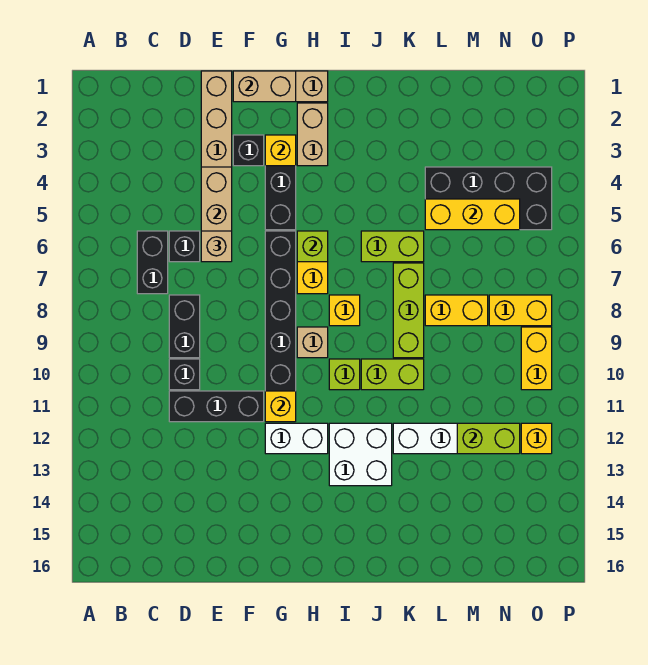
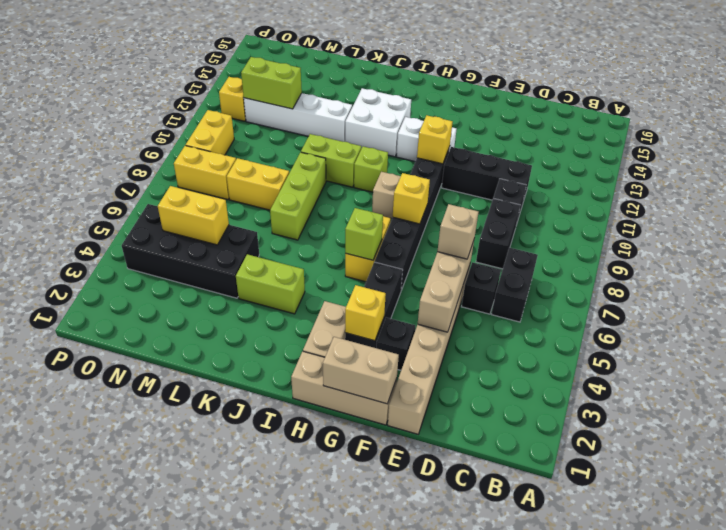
yellow brick I8 level 1 -> yellow brick G8 level 2
lime brick J6:K6 level 1 -> lime brick J4:K4 level 1
yellow brick L5:N5 level 2 -> yellow brick M5:N5 level 2

